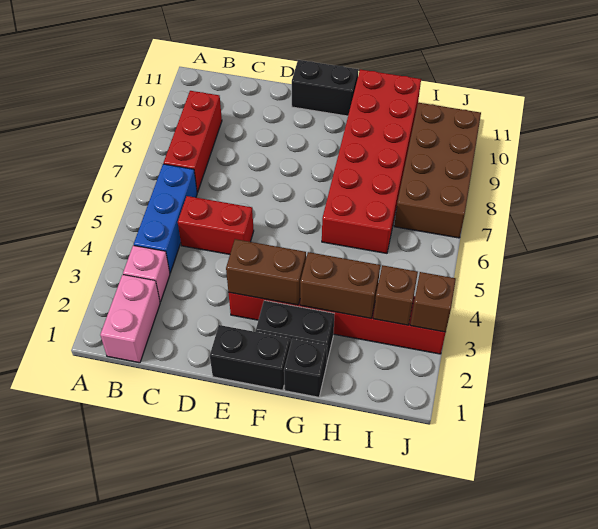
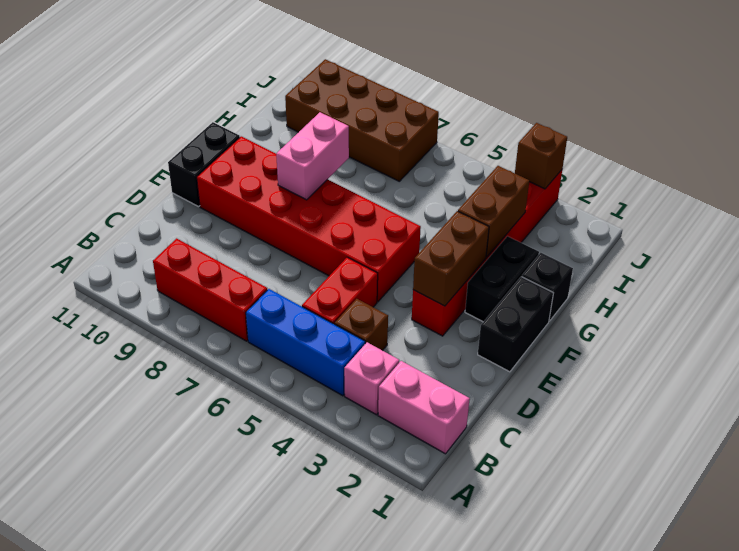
none -> pink brick F8:G8 level 2
red brick G6:H11 level 1 -> red brick E5:F10 level 1
brown brick I3 level 2 -> brown brick C4 level 1

